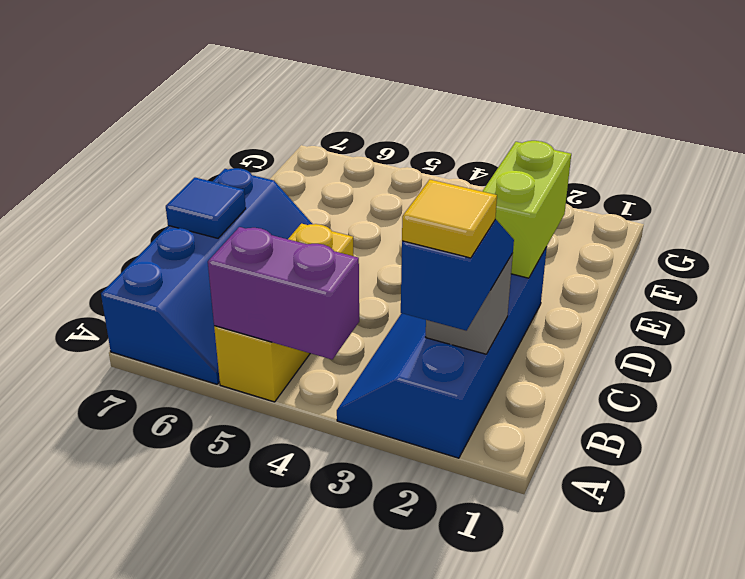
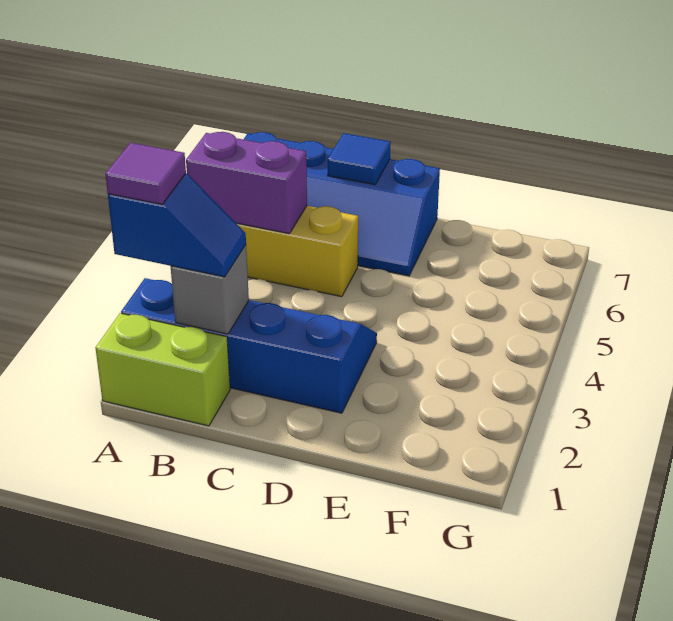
yellow tile A2 level 4 -> purple tile A2 level 4
purple brick A4:A5 level 2 -> purple brick A5:B5 level 2
lime brick D2:E2 level 2 -> lime brick A1:B1 level 1

